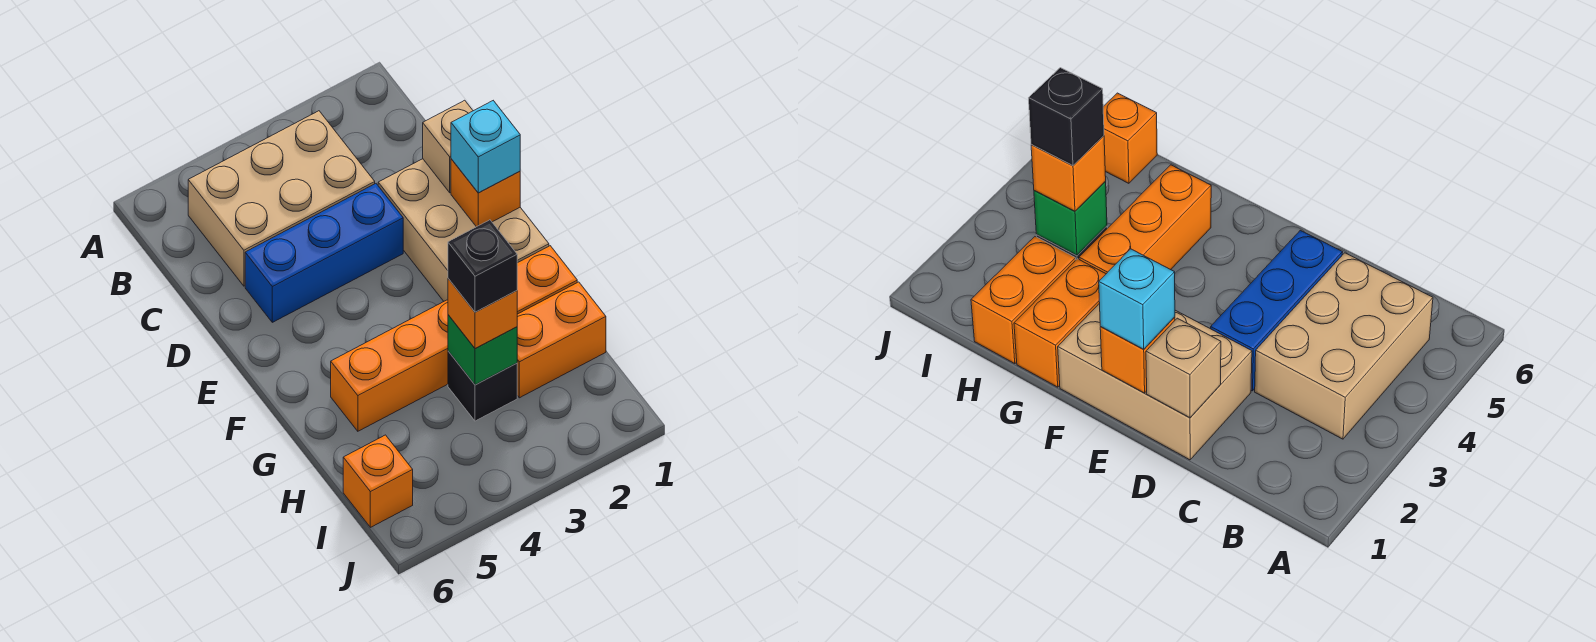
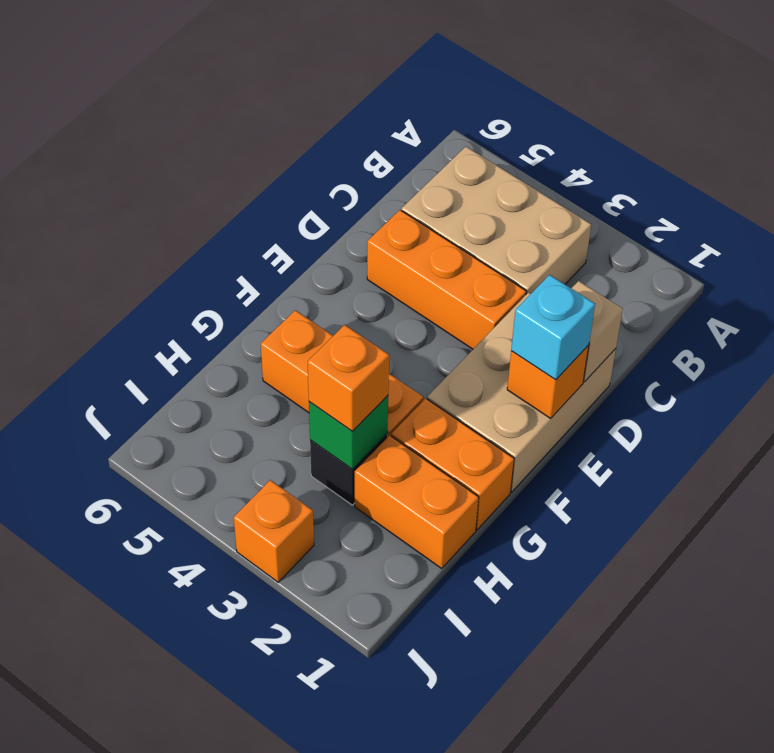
blue brick D3:D5 level 1 -> orange brick D3:D5 level 1
black brick H3 level 4 -> none
orange brick I6 level 1 -> orange brick J3 level 1

